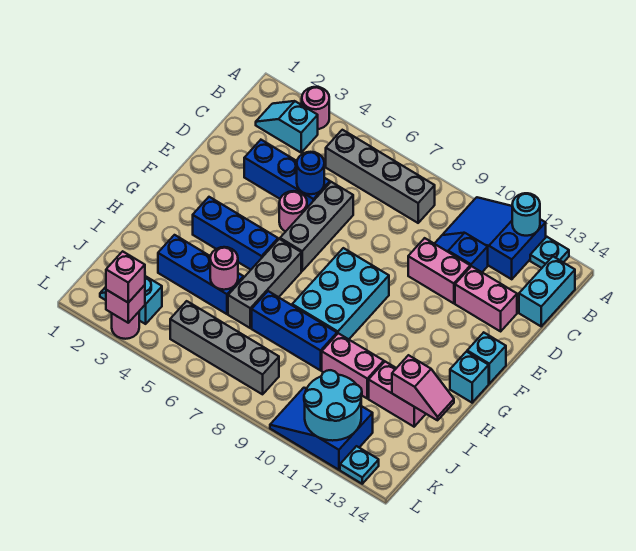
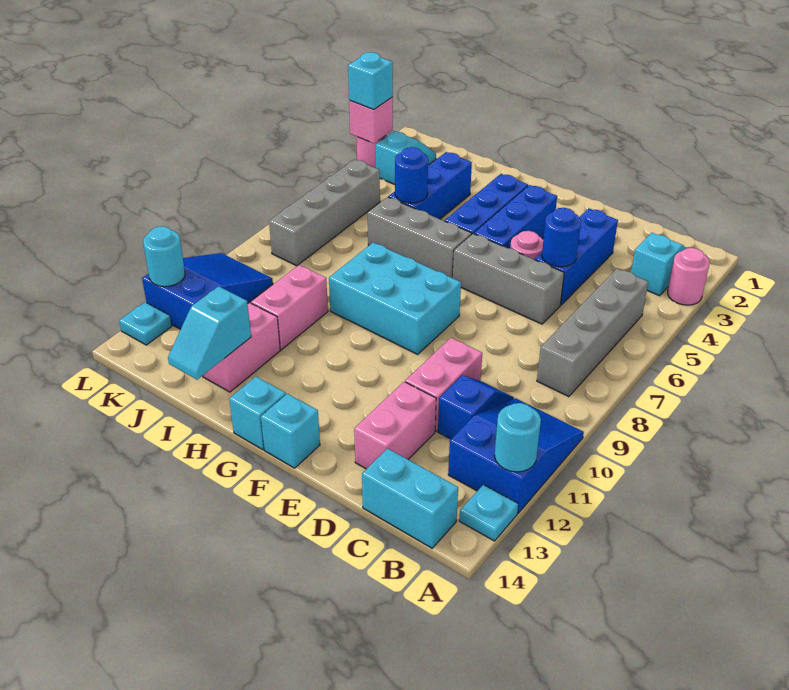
pink round brick I5 level 2 -> blue round brick I5 level 2
blue brick I7:I9 level 1 -> blue brick F3:F5 level 1
pink slope I13:I14 level 2 top 13 -> cyan slope I13:I14 level 2 top 13
cyan round brick K11:L12 level 2 -> cyan round brick L12 level 2
pink brick L3 level 3 -> cyan brick L3 level 3

